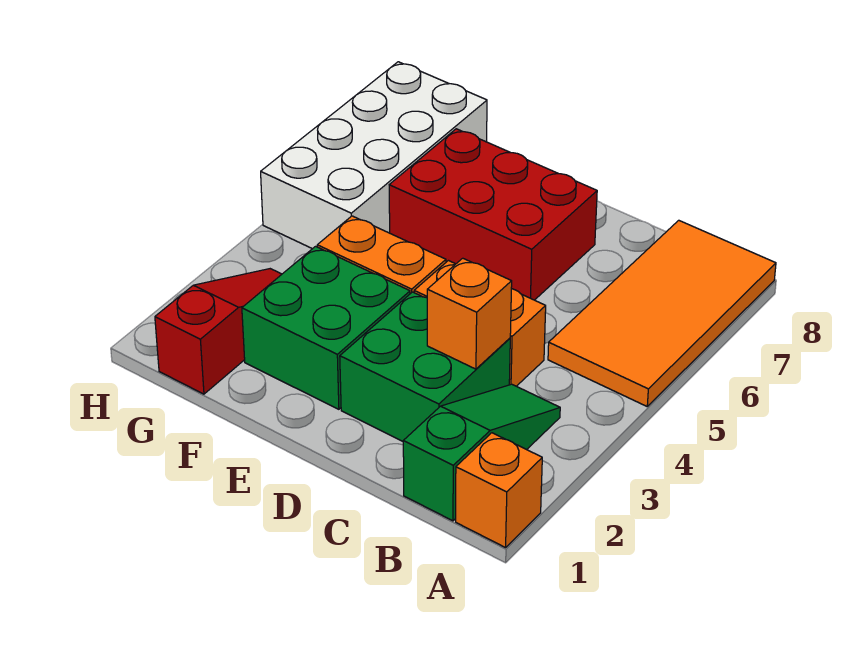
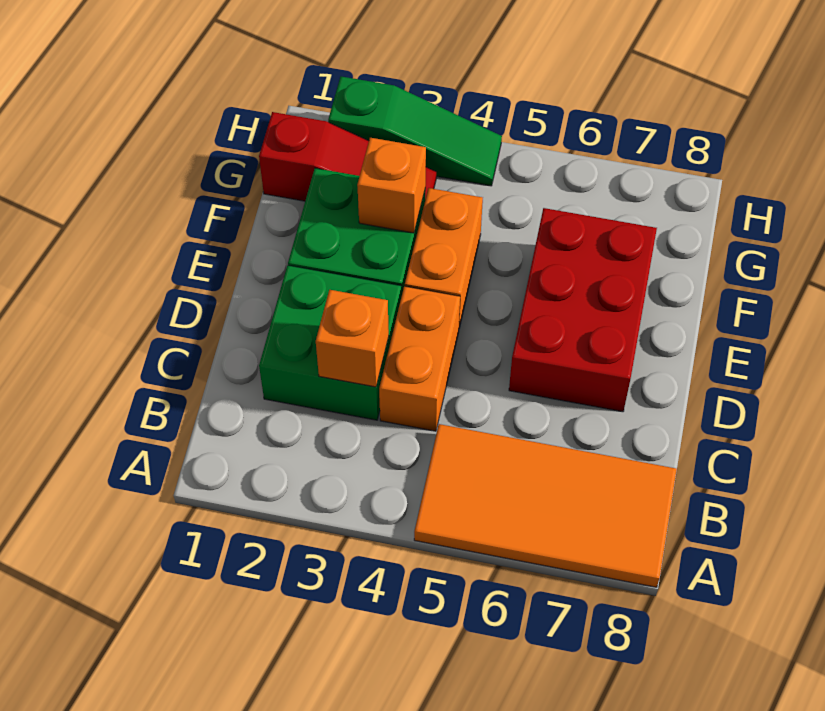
orange brick A1 level 1 -> orange brick F3 level 2
green slope B1:B3 level 1 top 1 -> green slope H2:H4 level 1 top 2
white brick G5:H8 level 1 -> none

